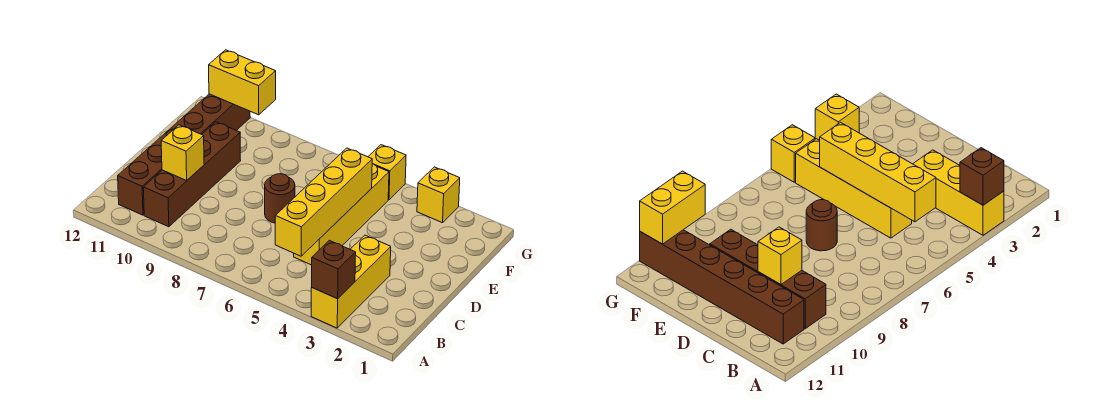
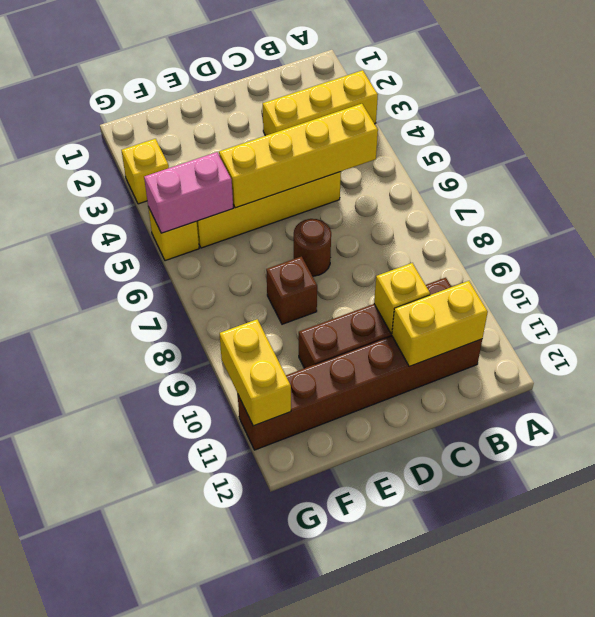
brown brick A3 level 2 -> brown brick E8 level 1
none -> yellow brick B11:C11 level 2
none -> pink brick F5:G5 level 2

